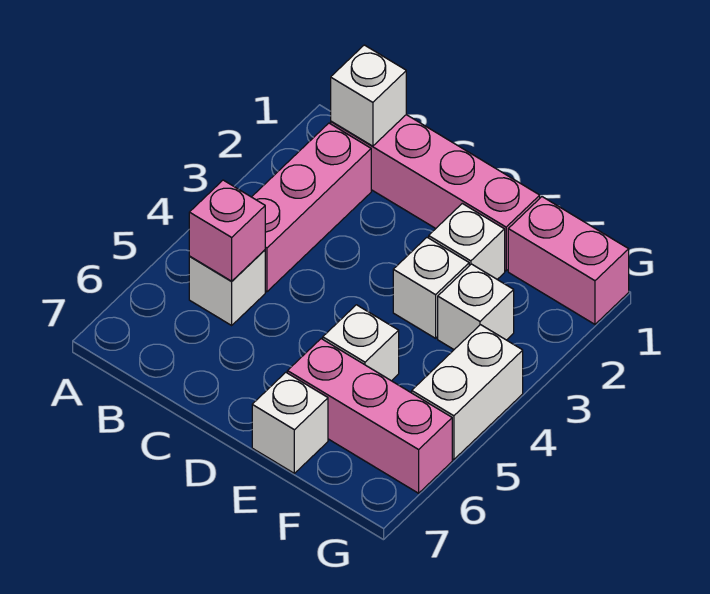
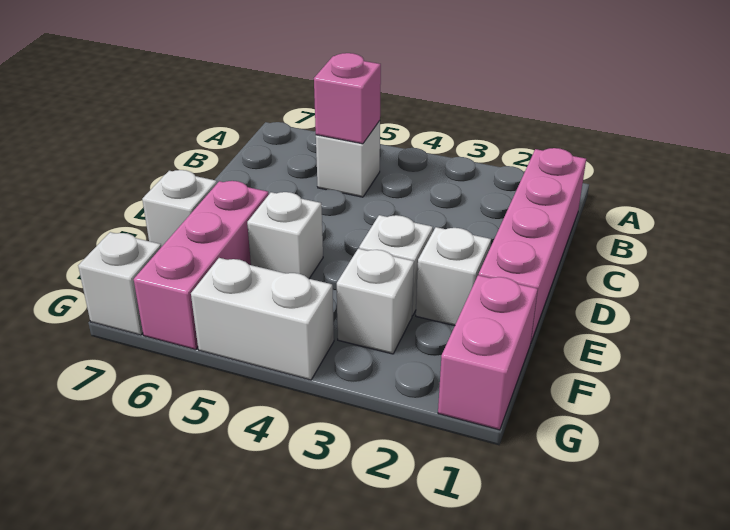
white brick B1 level 2 -> white brick G7 level 1
pink brick B2:B4 level 1 -> none

